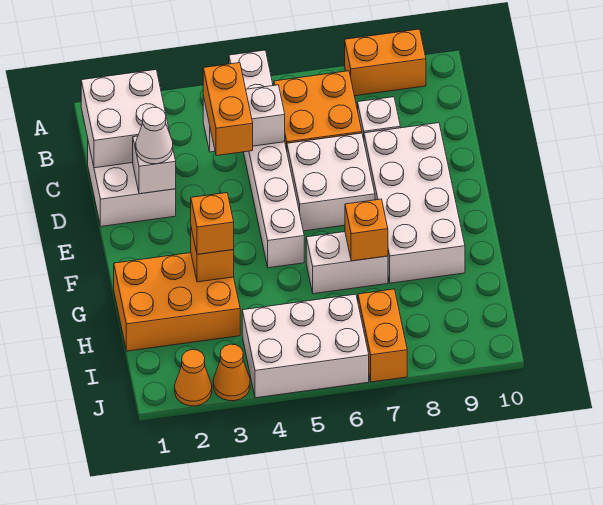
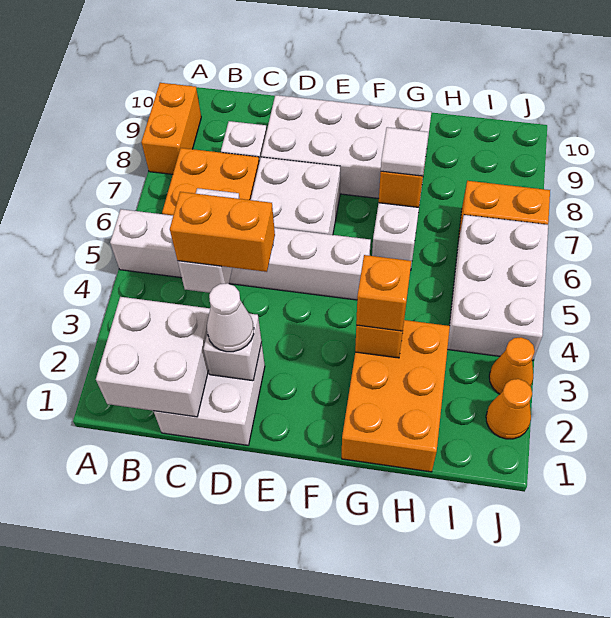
none -> white tile G7 level 3

